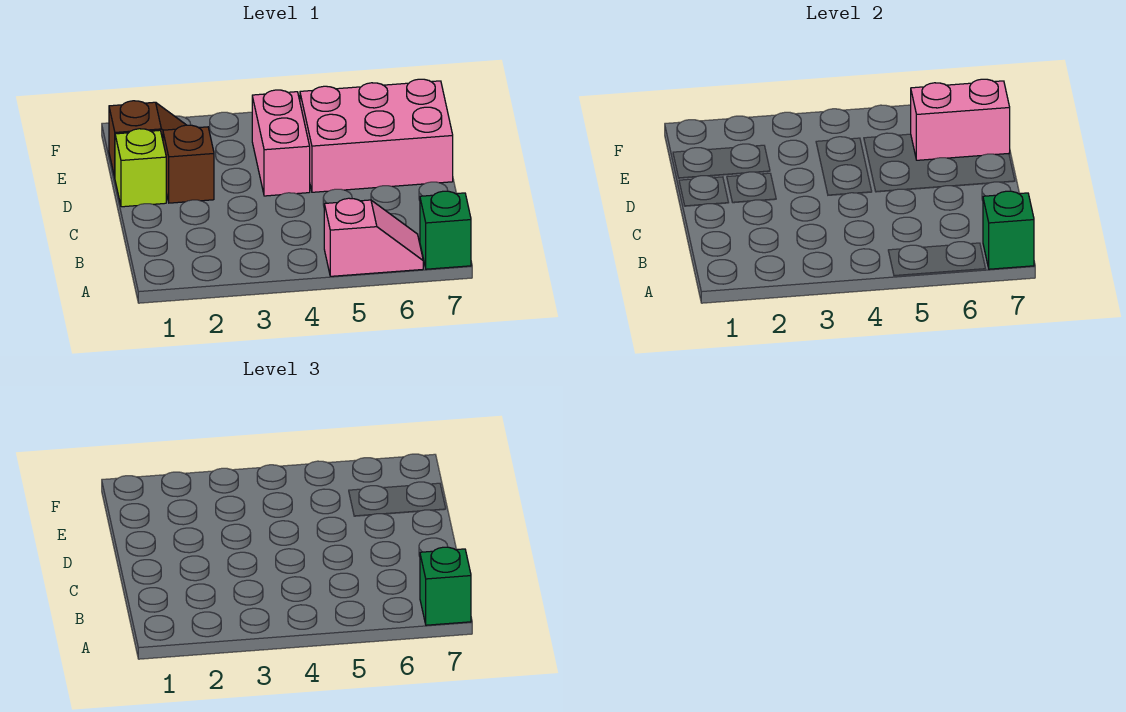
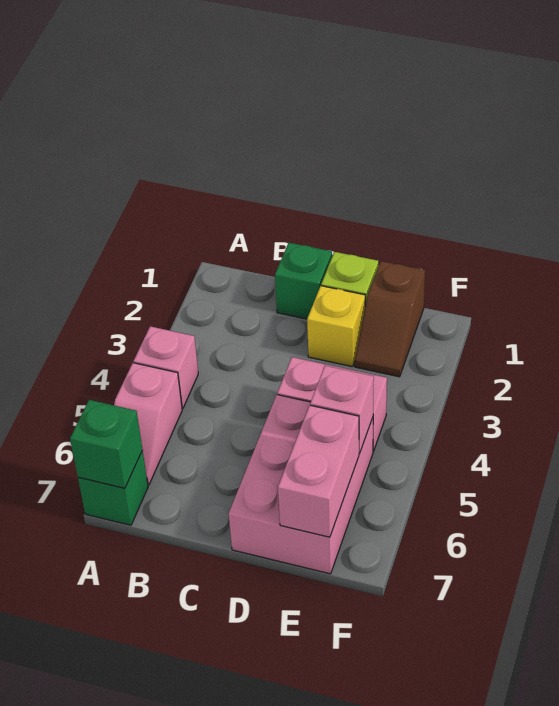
none -> pink brick A4 level 1
green brick A7 level 3 -> green brick C1 level 1
brown brick D2 level 1 -> yellow brick D2 level 1
none -> pink brick E5 level 2

